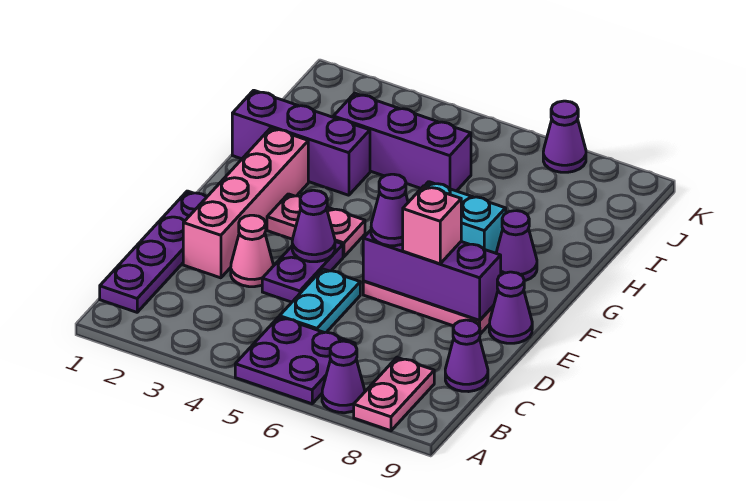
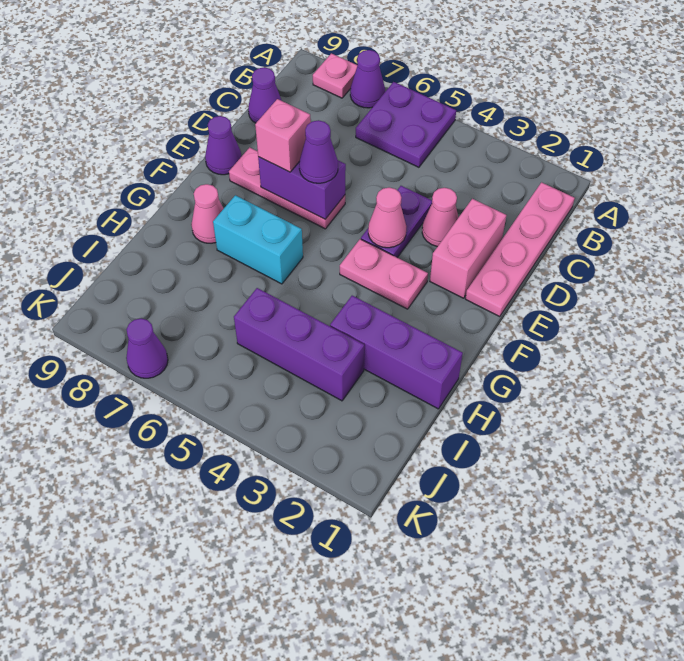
pink plate A8:B8 level 1 -> pink plate A8 level 1
purple plate B1:E1 level 1 -> pink plate B1:E1 level 1
cyan plate C5:D5 level 1 -> none
pink brick D2:G2 level 1 -> pink brick D2:E2 level 1
purple cone E4 level 2 -> pink cone E4 level 2
purple brick E6:E8 level 2 -> purple brick E6:E7 level 2
purple cone G8 level 1 -> pink cone G8 level 1

